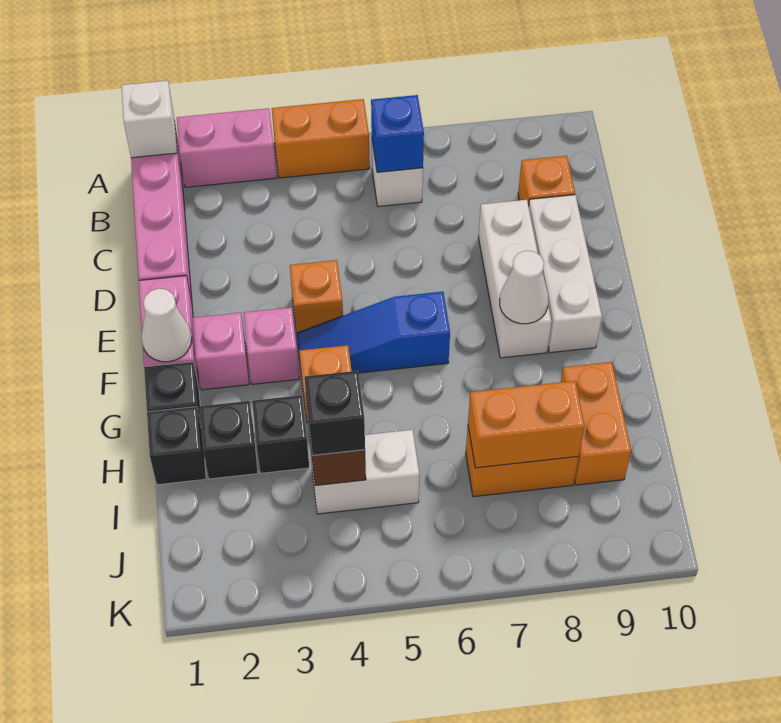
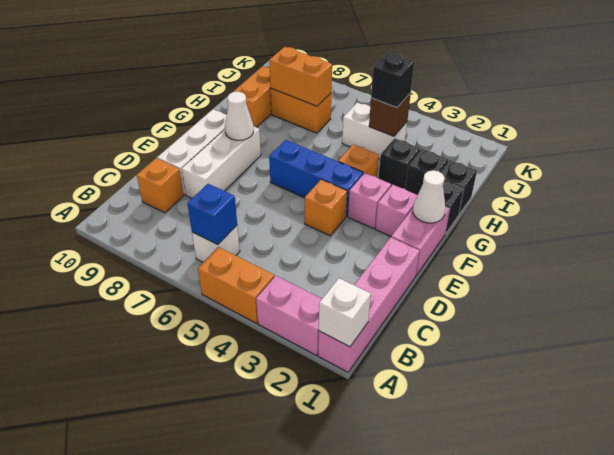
blue slope F4:F6 level 1 top 6 -> blue brick F4:F6 level 1

